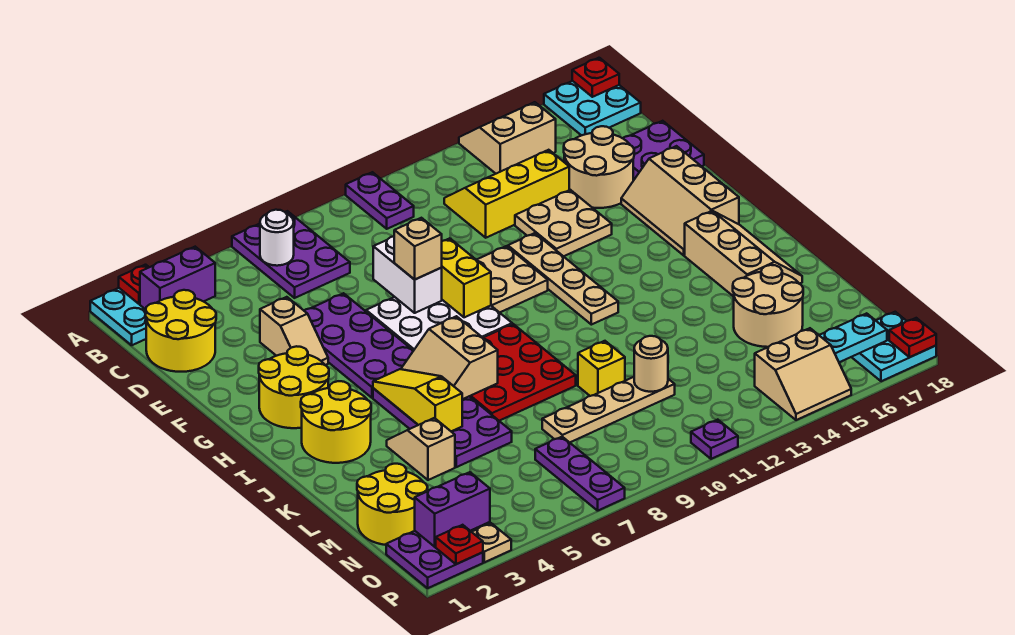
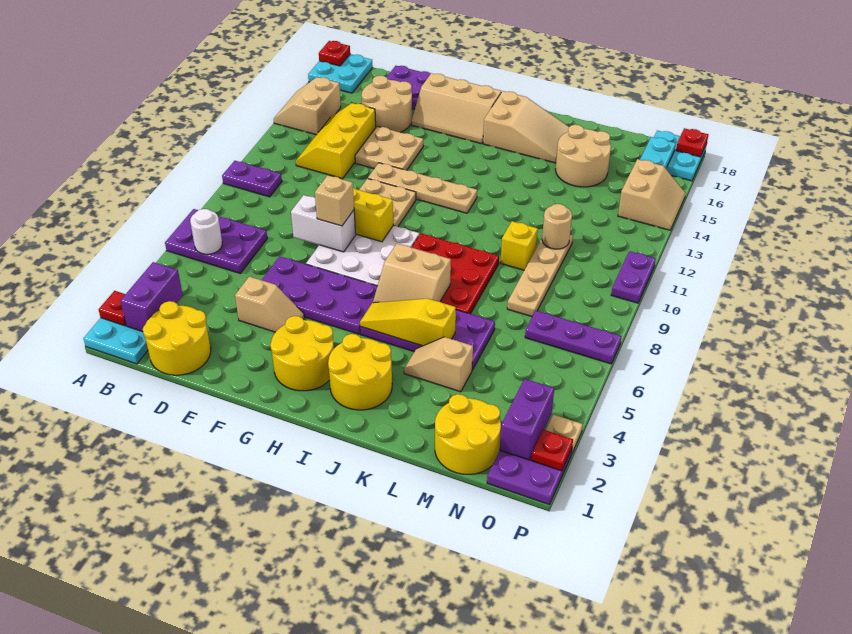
tan slope I16:K17 level 1 top 16 -> tan slope I16:K17 level 1 top I
purple plate P11 level 1 -> purple plate P10:P11 level 1

